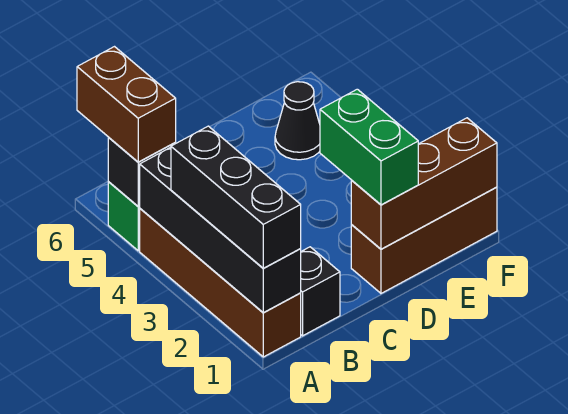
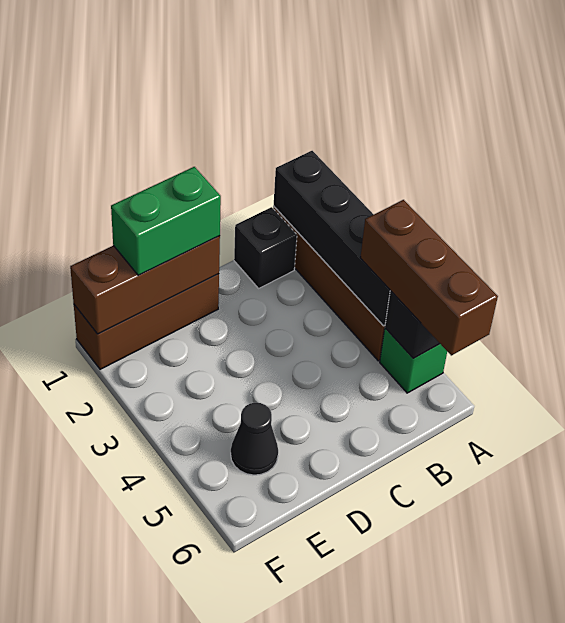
black brick A1:A3 level 3 -> none
brown brick A5:A6 level 3 -> brown brick A4:A6 level 3
green brick D1:D2 level 3 -> green brick D1:E1 level 3

